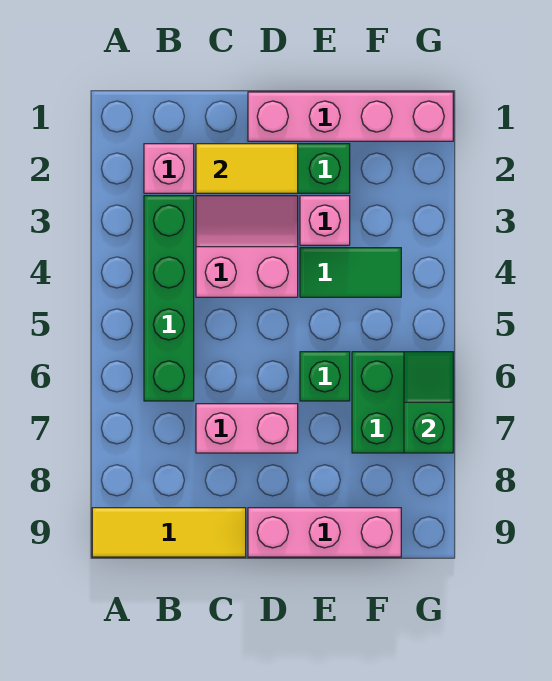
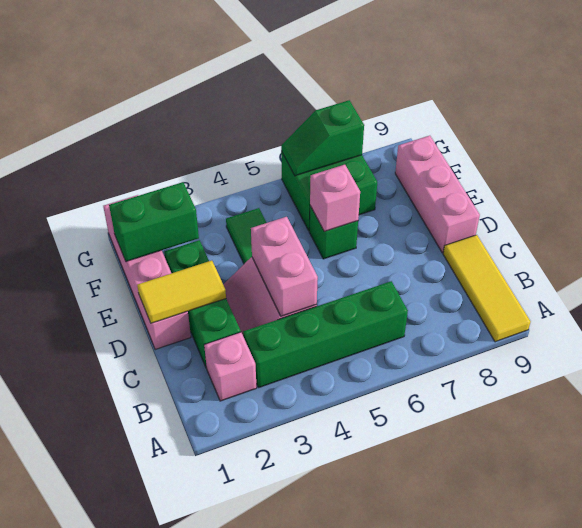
yellow tile C2:D2 level 2 -> yellow tile D1:D2 level 2
pink brick C7:D7 level 1 -> pink brick C4:D4 level 2
pink brick E3 level 1 -> pink brick E6 level 2
none -> green brick F1:F2 level 2

